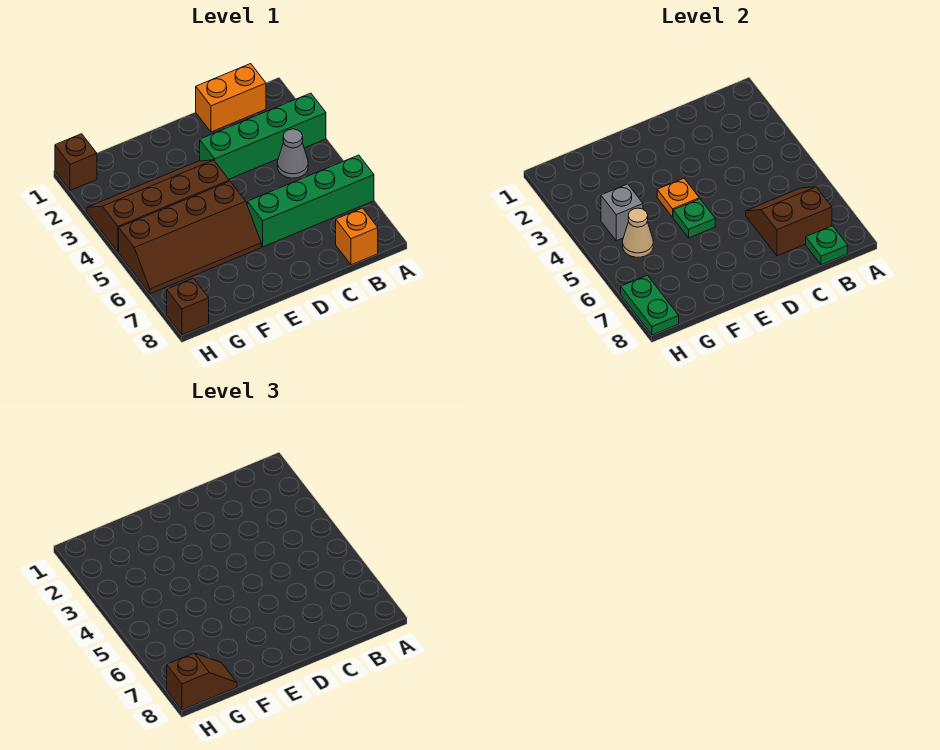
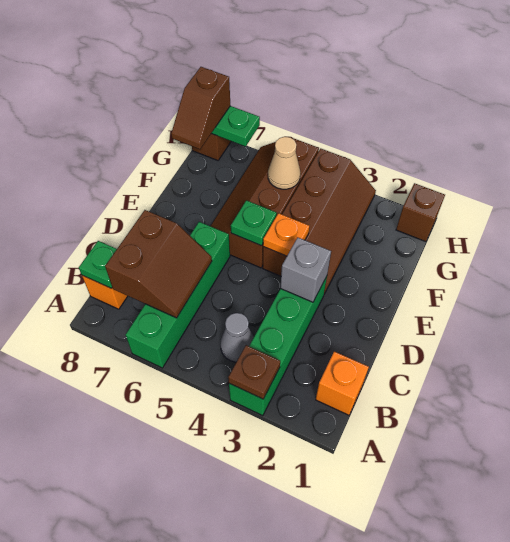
none -> brown plate A3 level 2
orange brick B1:C1 level 1 -> orange brick B1 level 1
grey brick G4 level 2 -> grey brick D3 level 2

